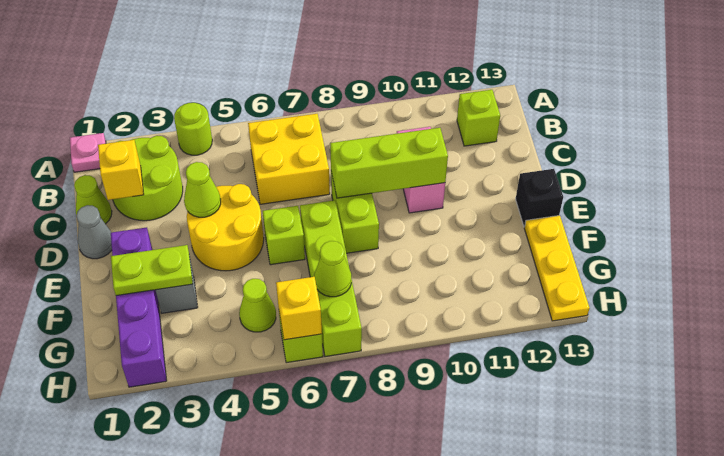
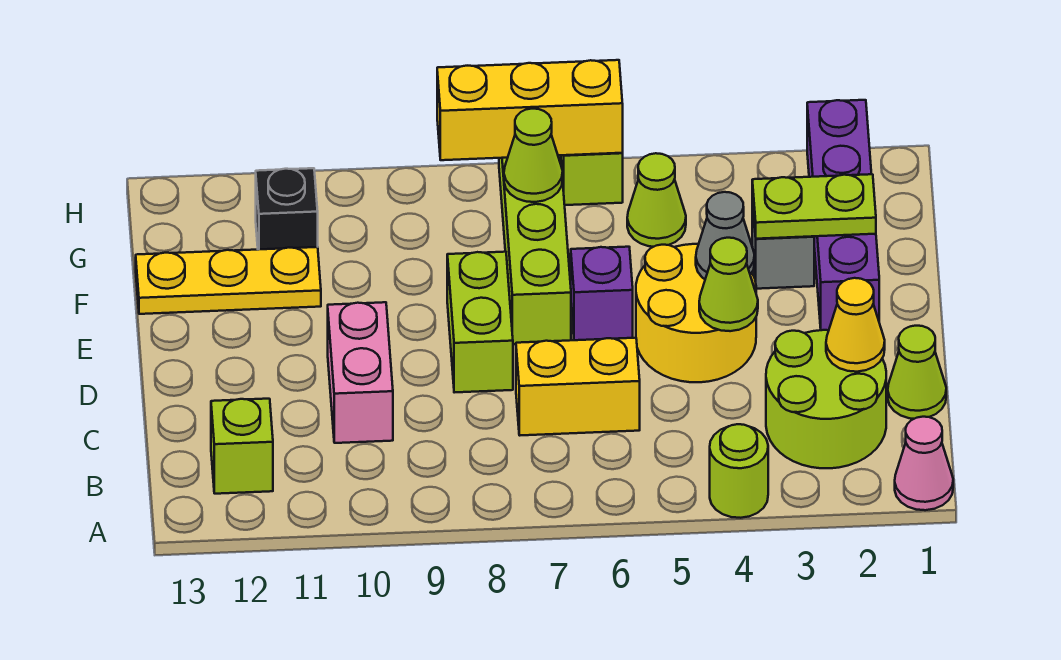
pink plate A1 level 1 -> pink cone A1 level 1
yellow brick B6:C7 level 1 -> yellow brick C6:C7 level 1
yellow brick C2 level 2 -> yellow cone C2 level 2
grey cone D1 level 1 -> grey cone E4 level 2
lime brick D8:D10 level 2 -> none
lime brick E6 level 1 -> purple brick E6 level 1
black brick E13 level 1 -> black brick G11 level 1
yellow plate F13:H13 level 1 -> yellow plate F11:F13 level 1
yellow brick H6 level 2 -> yellow brick H6:H8 level 2

